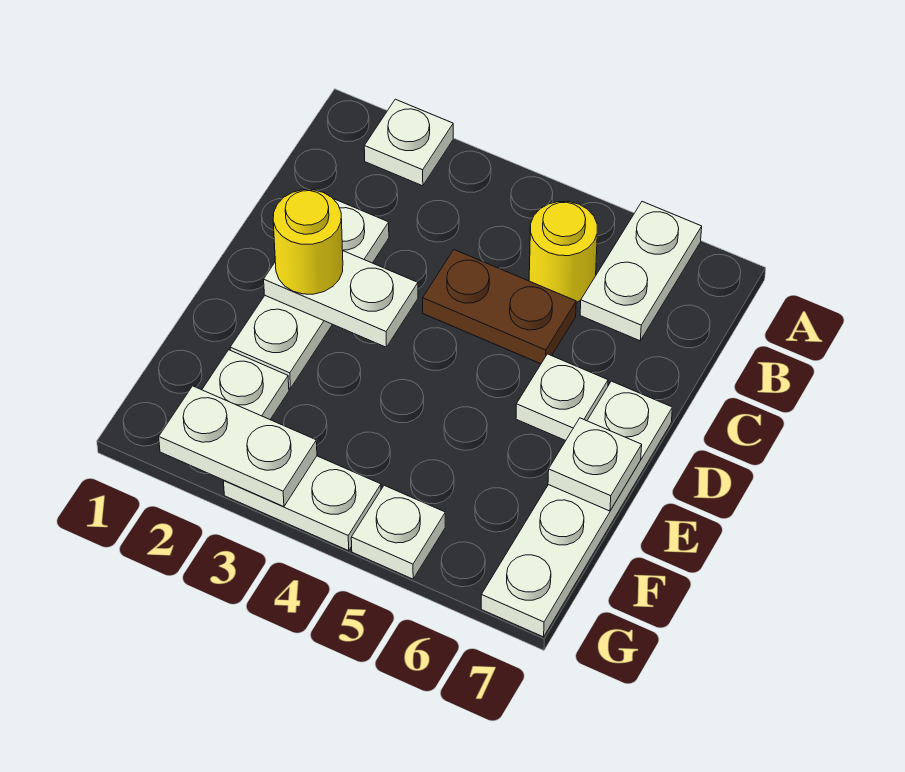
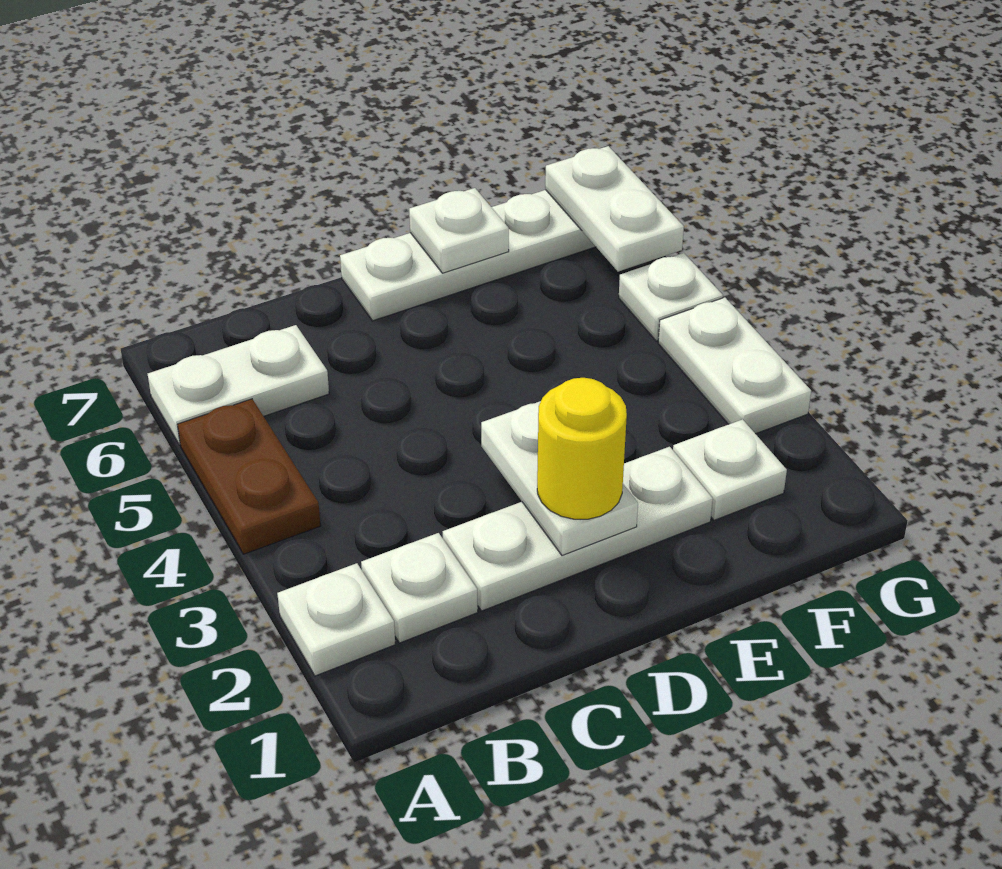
yellow round brick B5 level 1 -> none
brown plate C4:C5 level 1 -> brown plate A4:A5 level 1
white plate D6 level 1 -> white plate B2 level 1
white plate G2:G3 level 2 -> white plate G6:G7 level 2

